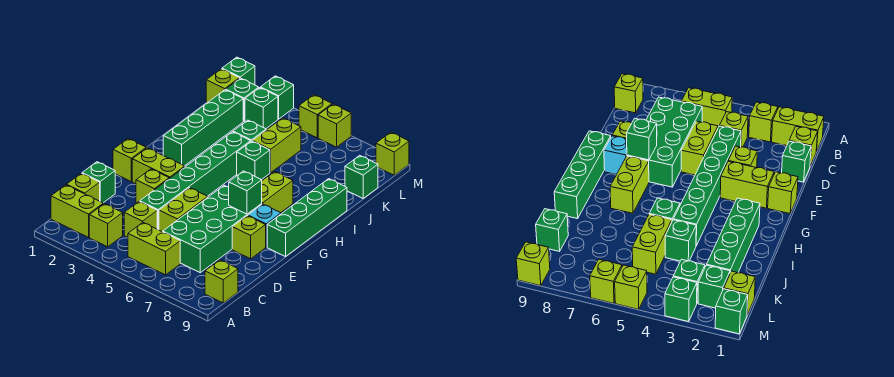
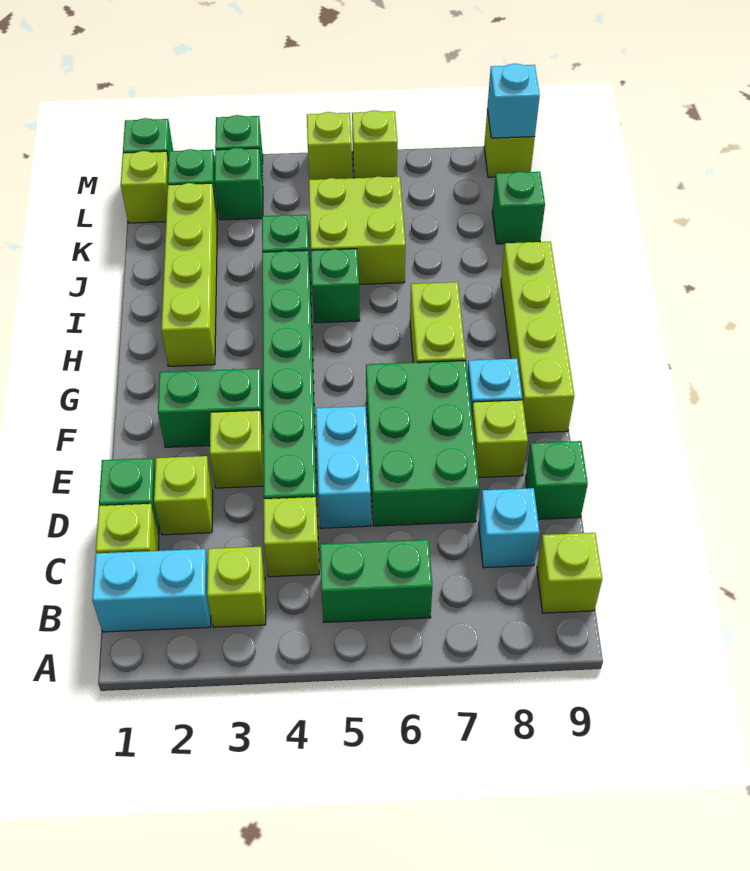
lime brick B1:B2 level 1 -> cyan brick B1:B2 level 1
lime brick B5:B6 level 1 -> green brick B5:B6 level 1
green brick C6:F7 level 1 -> green brick D6:F7 level 1
none -> cyan brick C8 level 1
lime brick D5:E5 level 1 -> cyan brick D5:E5 level 1
lime brick F1 level 1 -> lime brick D2 level 1
lime brick F2:F3 level 1 -> green brick F2:F3 level 1
green brick F7 level 2 -> green brick D9 level 1
green brick F9:I9 level 1 -> lime brick F9:I9 level 1
green brick H2:K2 level 1 -> lime brick H2:K2 level 1
lime brick J5:K5 level 1 -> lime brick J5:K6 level 1
none -> cyan brick M9 level 2

